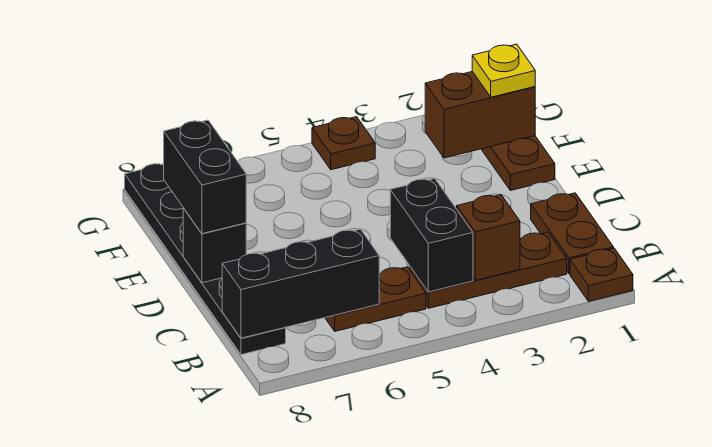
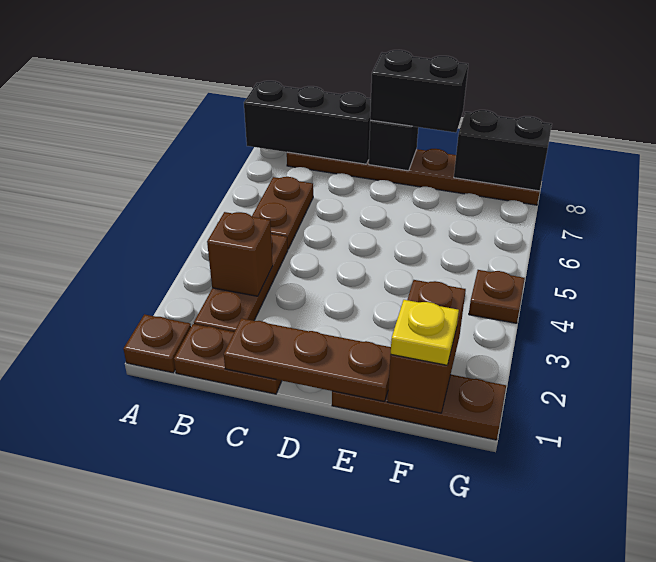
black brick B4:C4 level 2 -> black brick F8:G8 level 2
black brick B6:B8 level 2 -> black brick A8:C8 level 2
black plate B8:G8 level 1 -> brown plate B8:G8 level 1
none -> brown plate C1:E1 level 2

